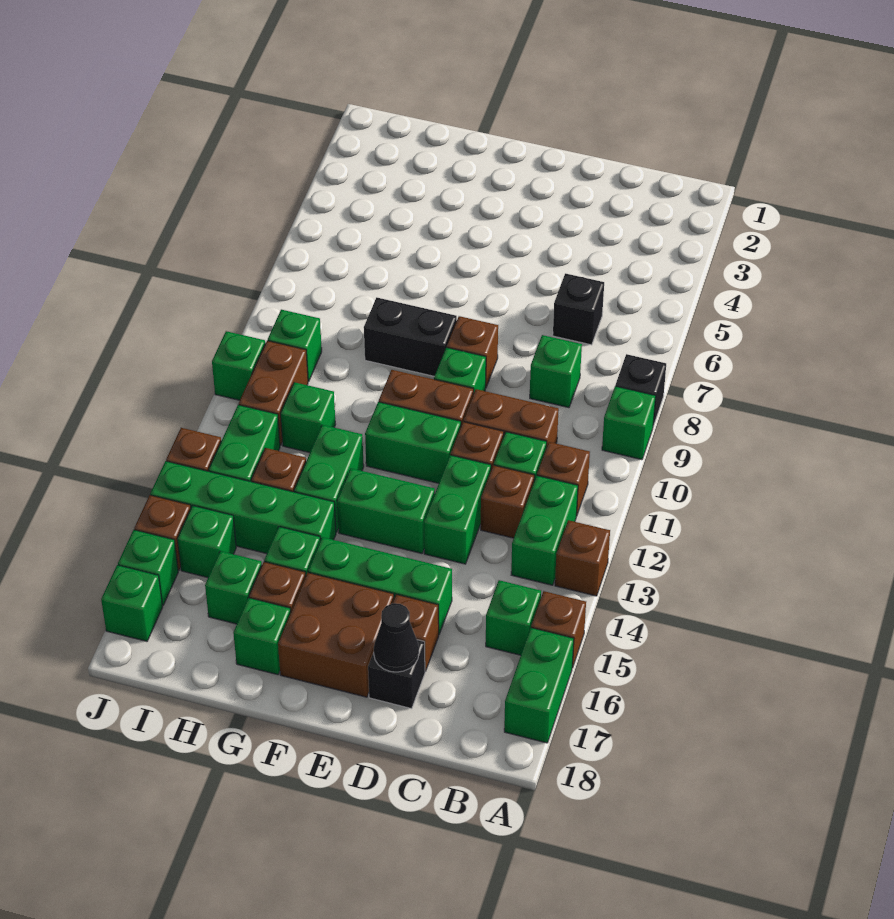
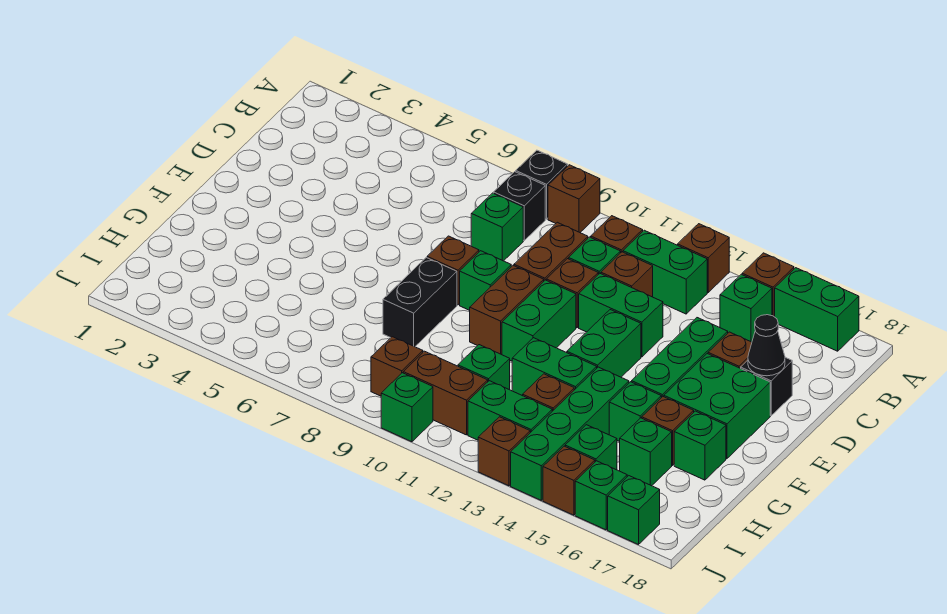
green brick A9 level 1 -> brown brick A9 level 1
black brick C6 level 1 -> black brick B8 level 1
brown brick E16:F17 level 1 -> green brick E16:F17 level 1
green brick I9 level 1 -> brown brick I9 level 1

